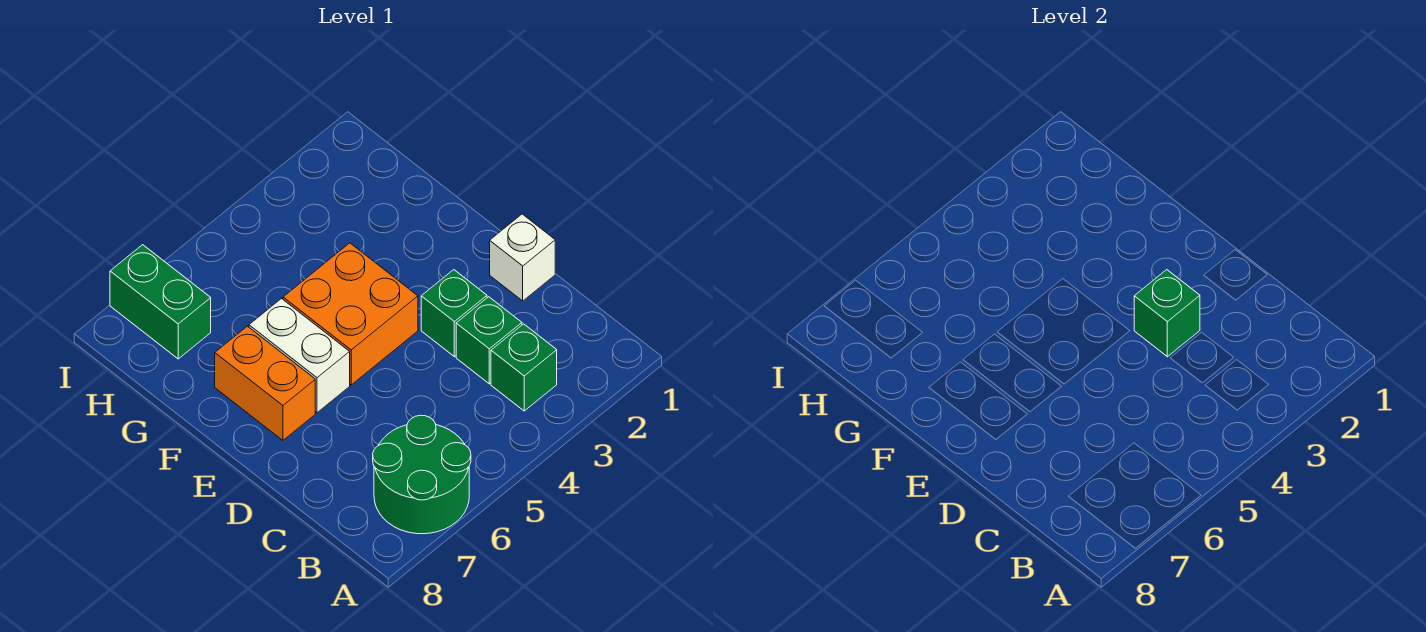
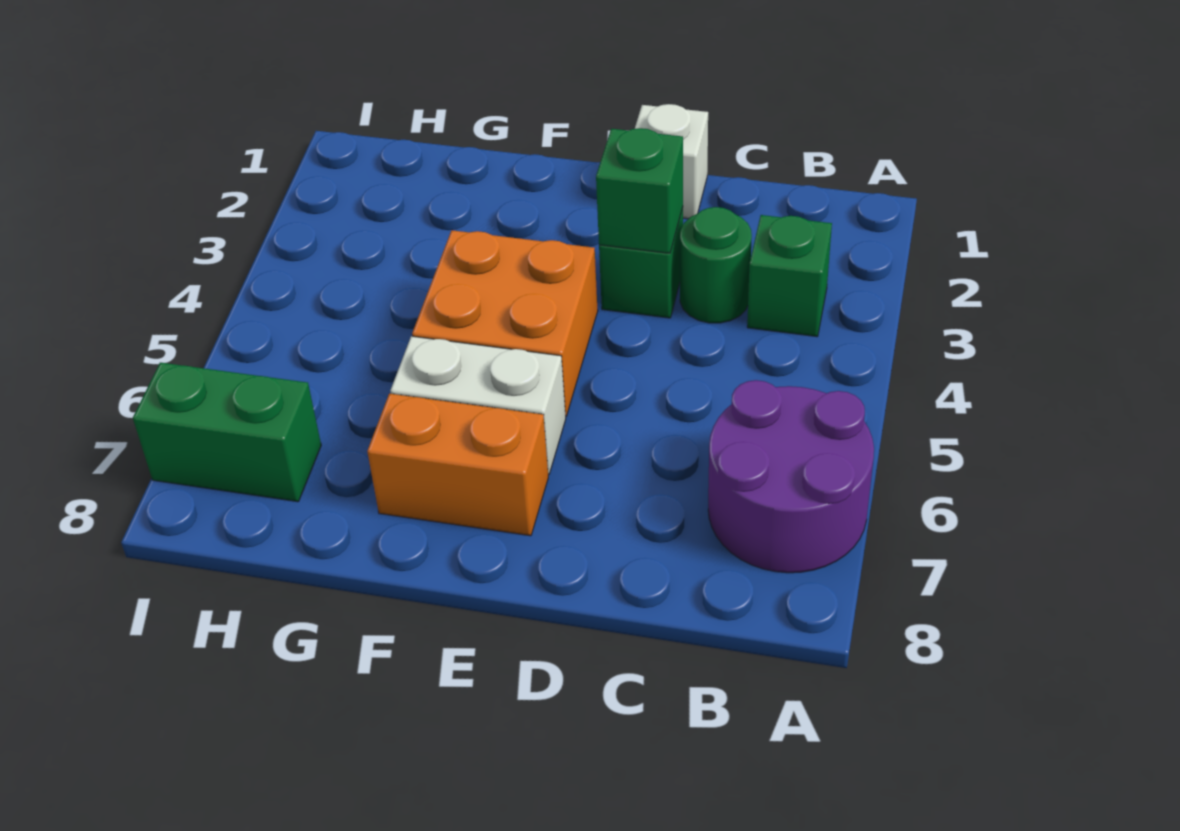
green round brick A6:B7 level 1 -> purple round brick A6:B7 level 1
green brick C3 level 1 -> green round brick C3 level 1

